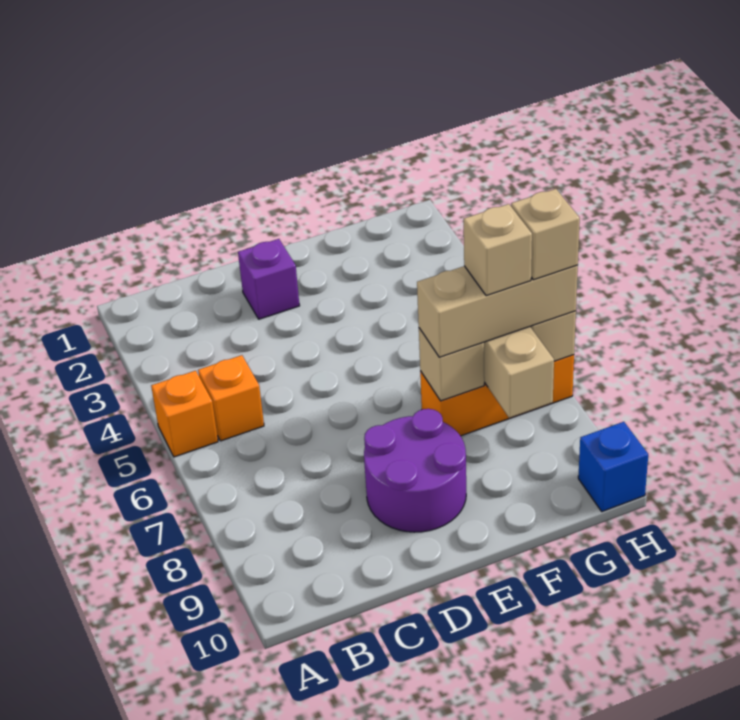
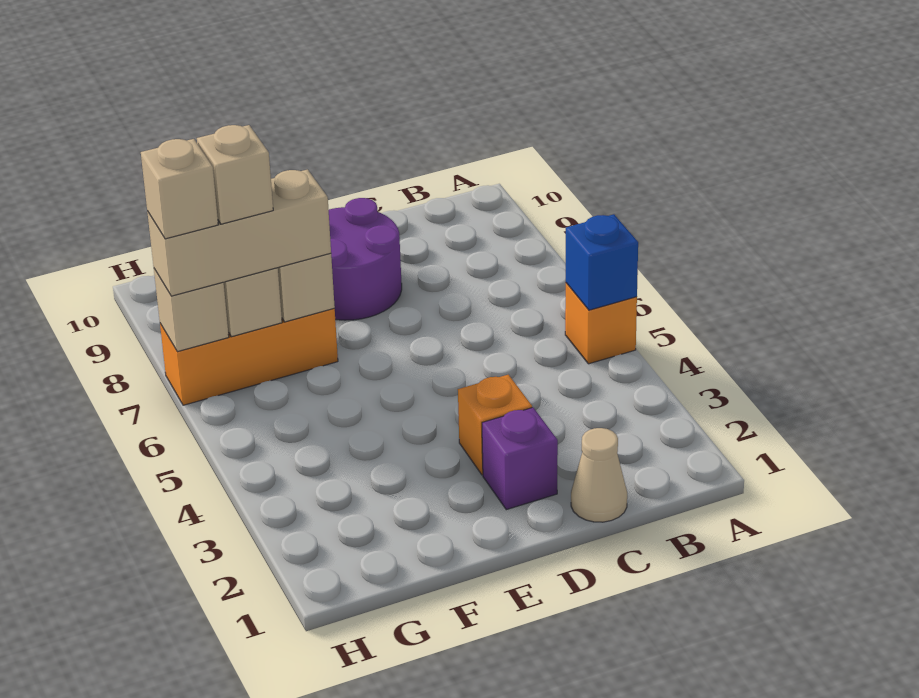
orange brick B5 level 1 -> orange brick D3 level 1
none -> tan cone C1 level 1
blue brick H10 level 1 -> blue brick A5 level 2

